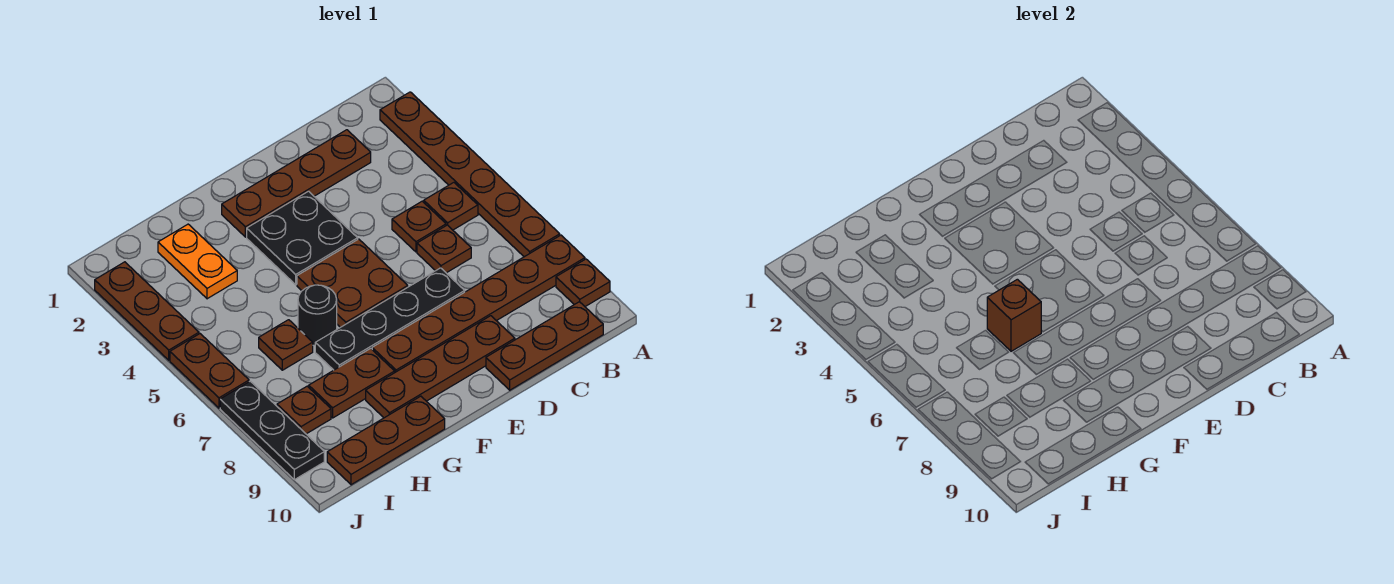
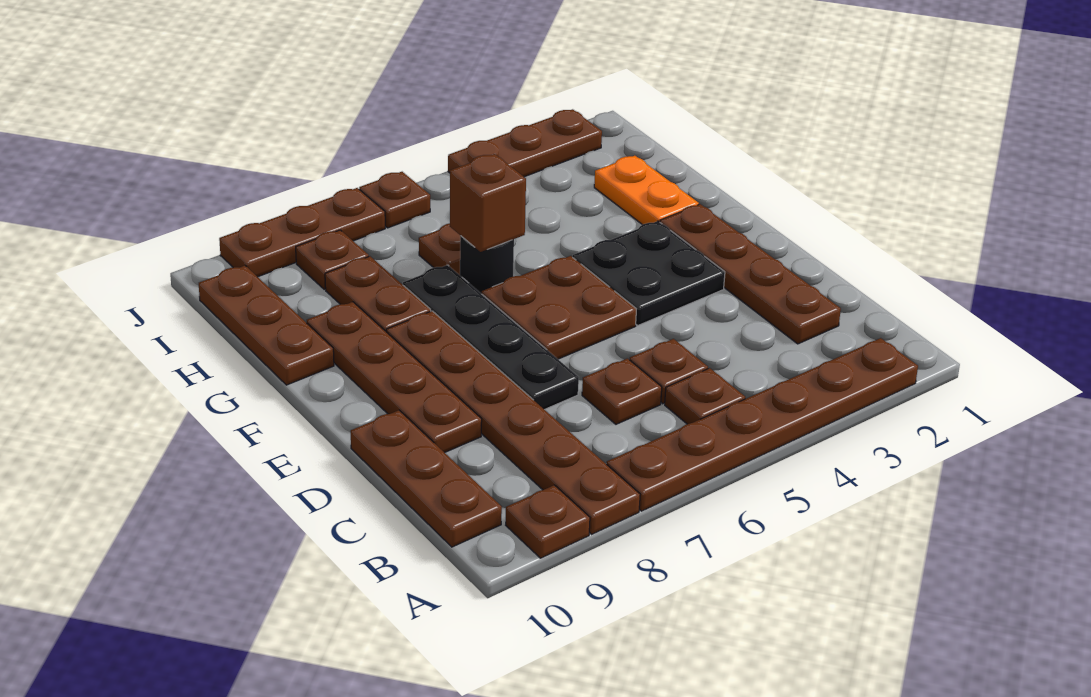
orange plate H2:H3 level 1 -> orange plate G2:H2 level 1
brown plate J5:J6 level 1 -> brown plate J6 level 1
black plate J7:J9 level 1 -> brown plate J7:J9 level 1

